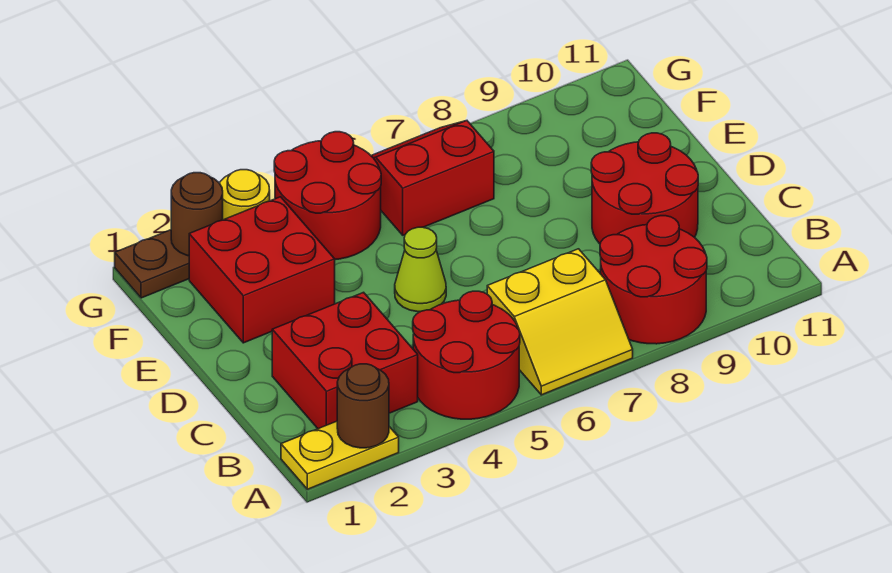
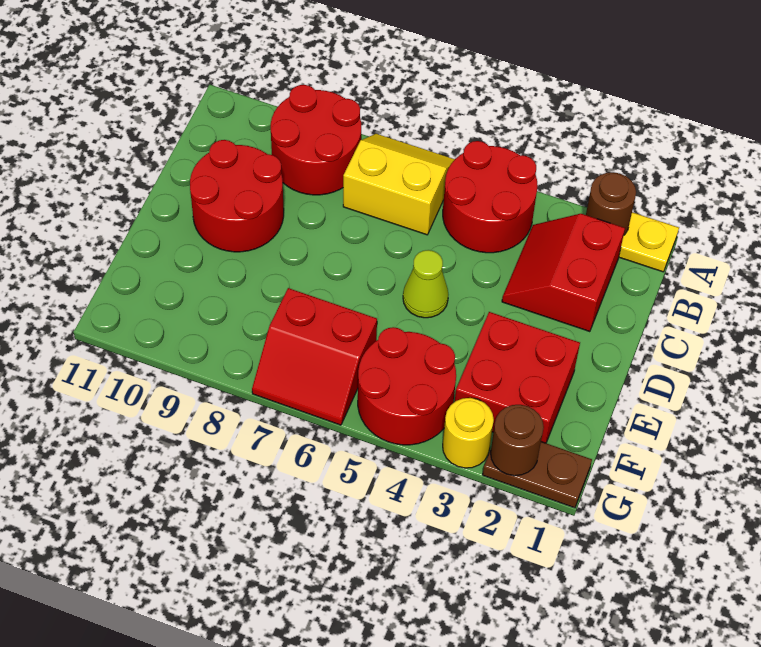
red brick B2:C3 level 1 -> red slope B2:C3 level 1 top 2

